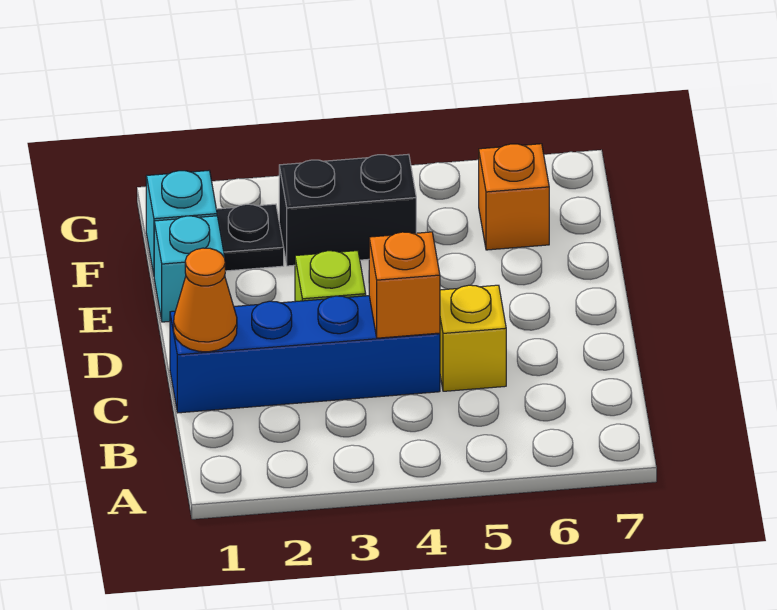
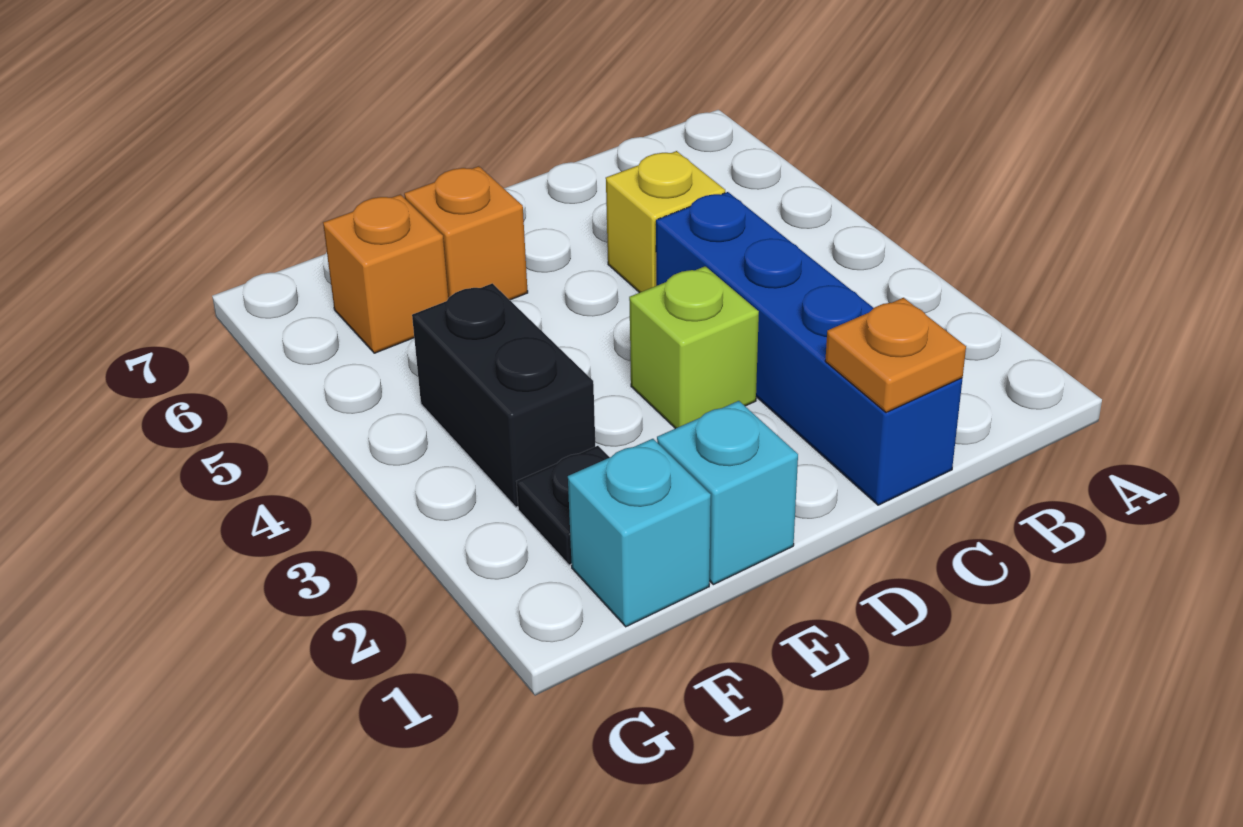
orange cone C1 level 2 -> orange plate C1 level 2
orange brick C4 level 2 -> orange brick E6 level 1

